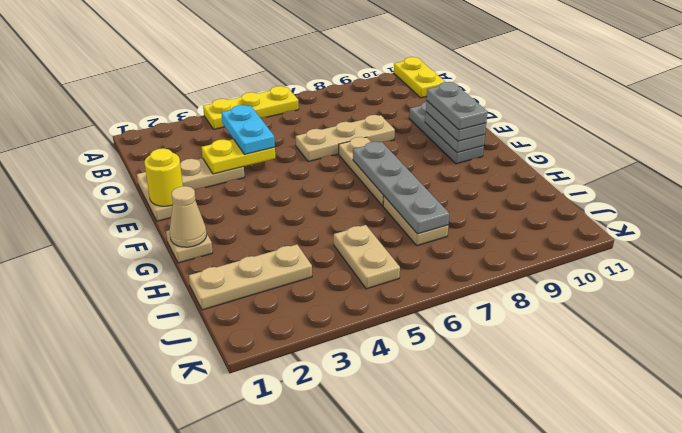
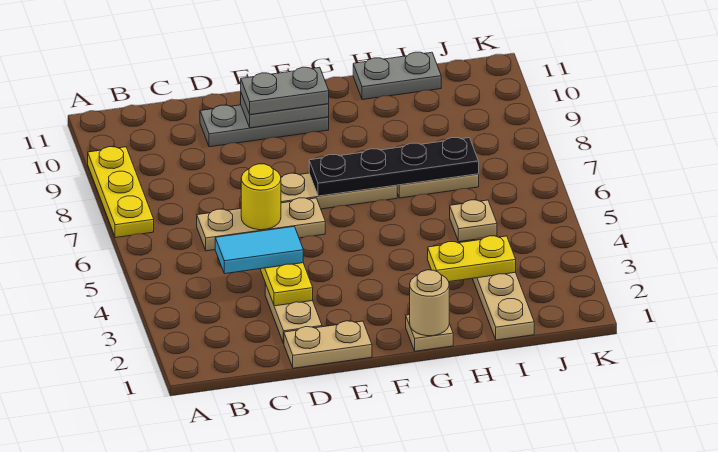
yellow plate A4:A6 level 1 -> yellow plate A7:A9 level 1
yellow plate A11:B11 level 1 -> yellow plate H3:I3 level 2
cyan plate C4:D4 level 3 -> cyan tile C4:D4 level 3
tan plate D6:D8 level 1 -> tan plate C6:E6 level 1
yellow round brick E1 level 2 -> yellow round brick D6 level 2
grey plate E10:F10 level 4 -> grey plate H11:I11 level 1
grey plate F7:I7 level 2 -> black plate F7:I7 level 2
tan cone G1 level 2 -> tan round brick G1 level 2
tan plate I5:J5 level 1 -> tan plate I5 level 1

